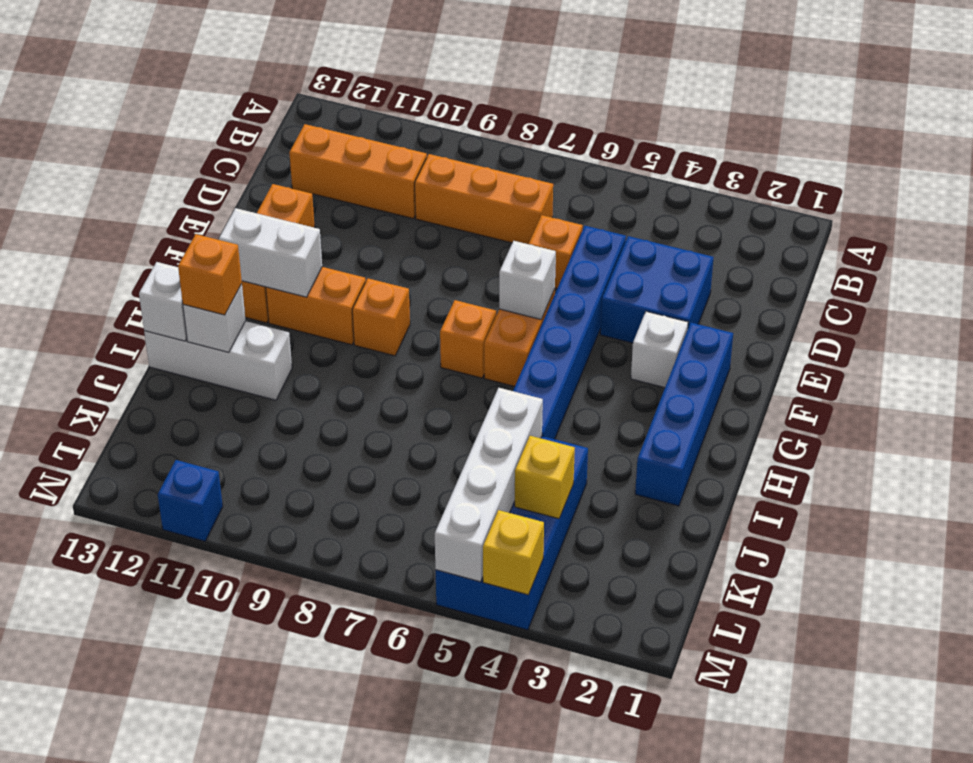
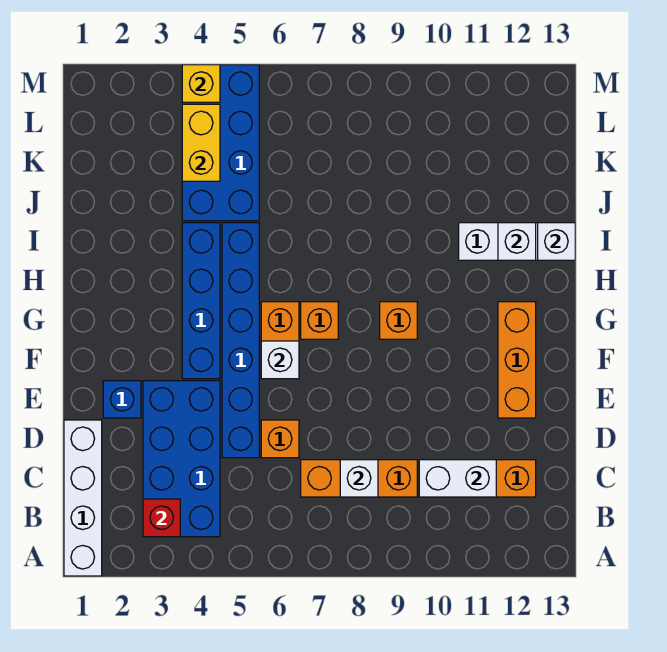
none -> red brick B3 level 2
blue brick D3:E4 level 1 -> blue brick B3:E4 level 1
blue brick F2:I2 level 1 -> blue brick F4:I4 level 1
white brick F3 level 1 -> white brick C8 level 2
orange brick G10:G11 level 1 -> none
white brick G11:G12 level 2 -> white brick C10:C11 level 2
orange brick I12 level 3 -> none
white brick J5:M5 level 2 -> white brick A1:D1 level 1
yellow brick K4 level 2 -> yellow brick K4:L4 level 2
blue brick M11 level 1 -> blue brick E2 level 1

